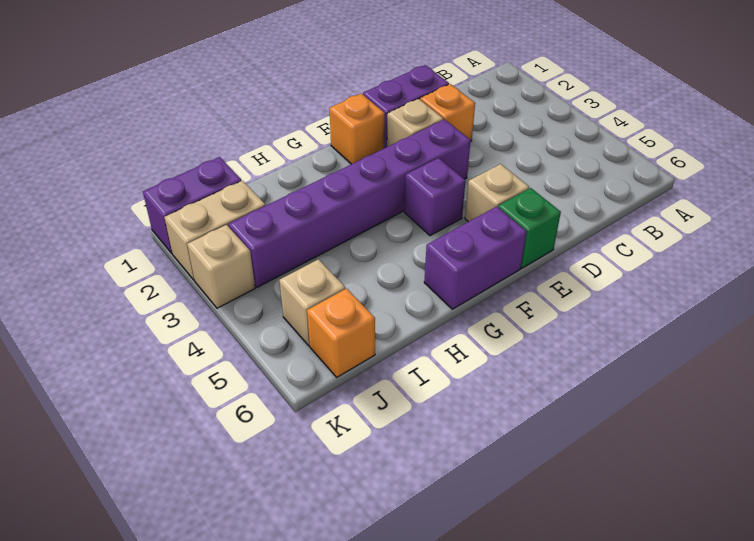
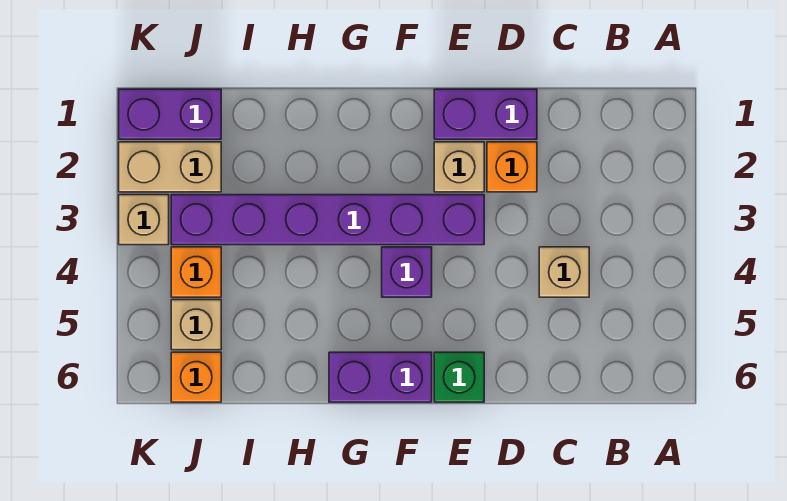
tan brick E5 level 1 -> tan brick C4 level 1
orange brick F1 level 1 -> orange brick J4 level 1

